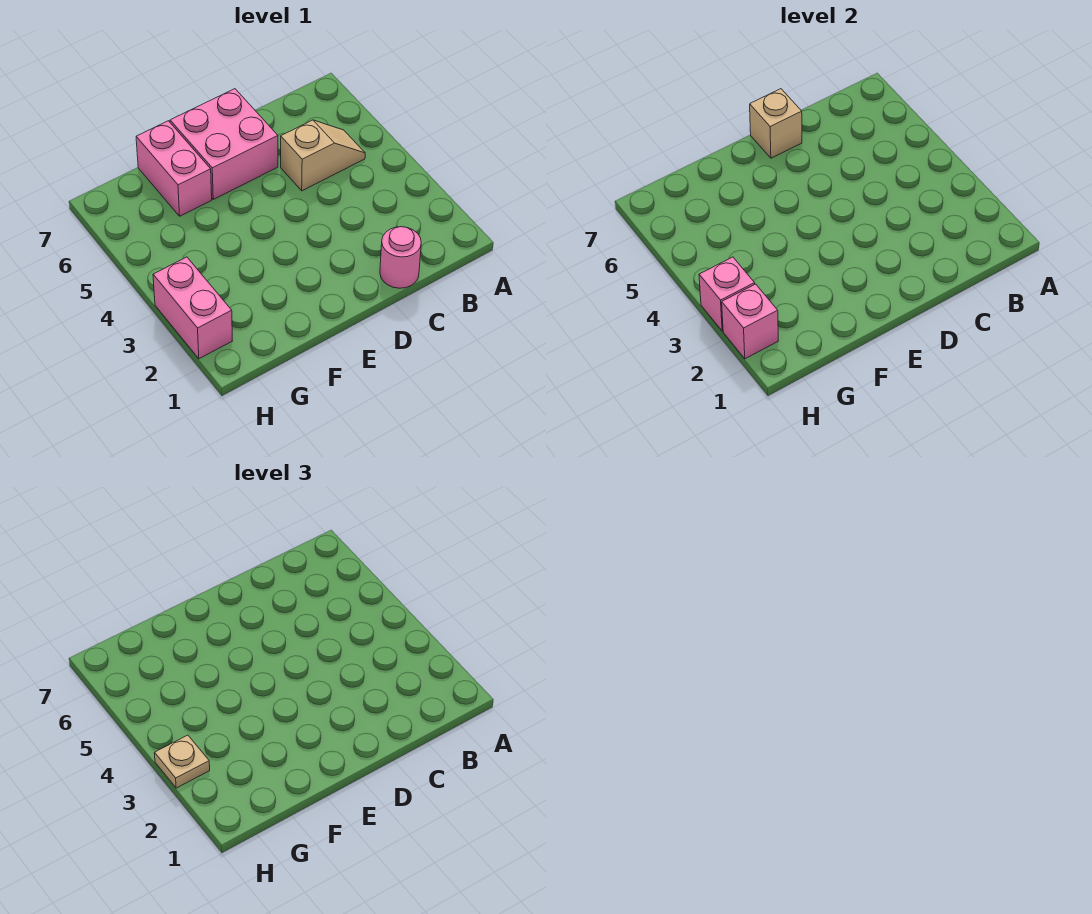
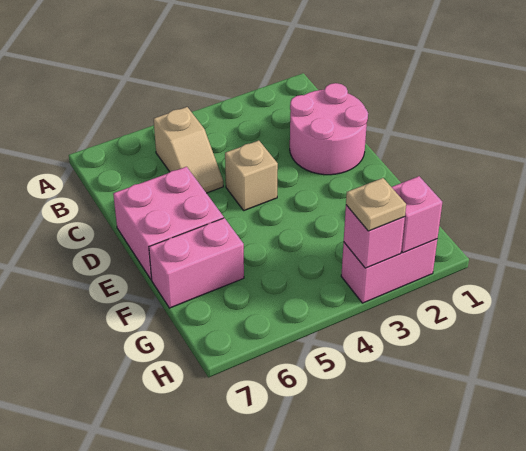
tan slope B5:C5 level 1 top C -> tan slope B5:C5 level 1 top B
pink round brick C1 level 1 -> pink round brick C1:D2 level 1
tan brick D7 level 2 -> tan brick D4 level 1

